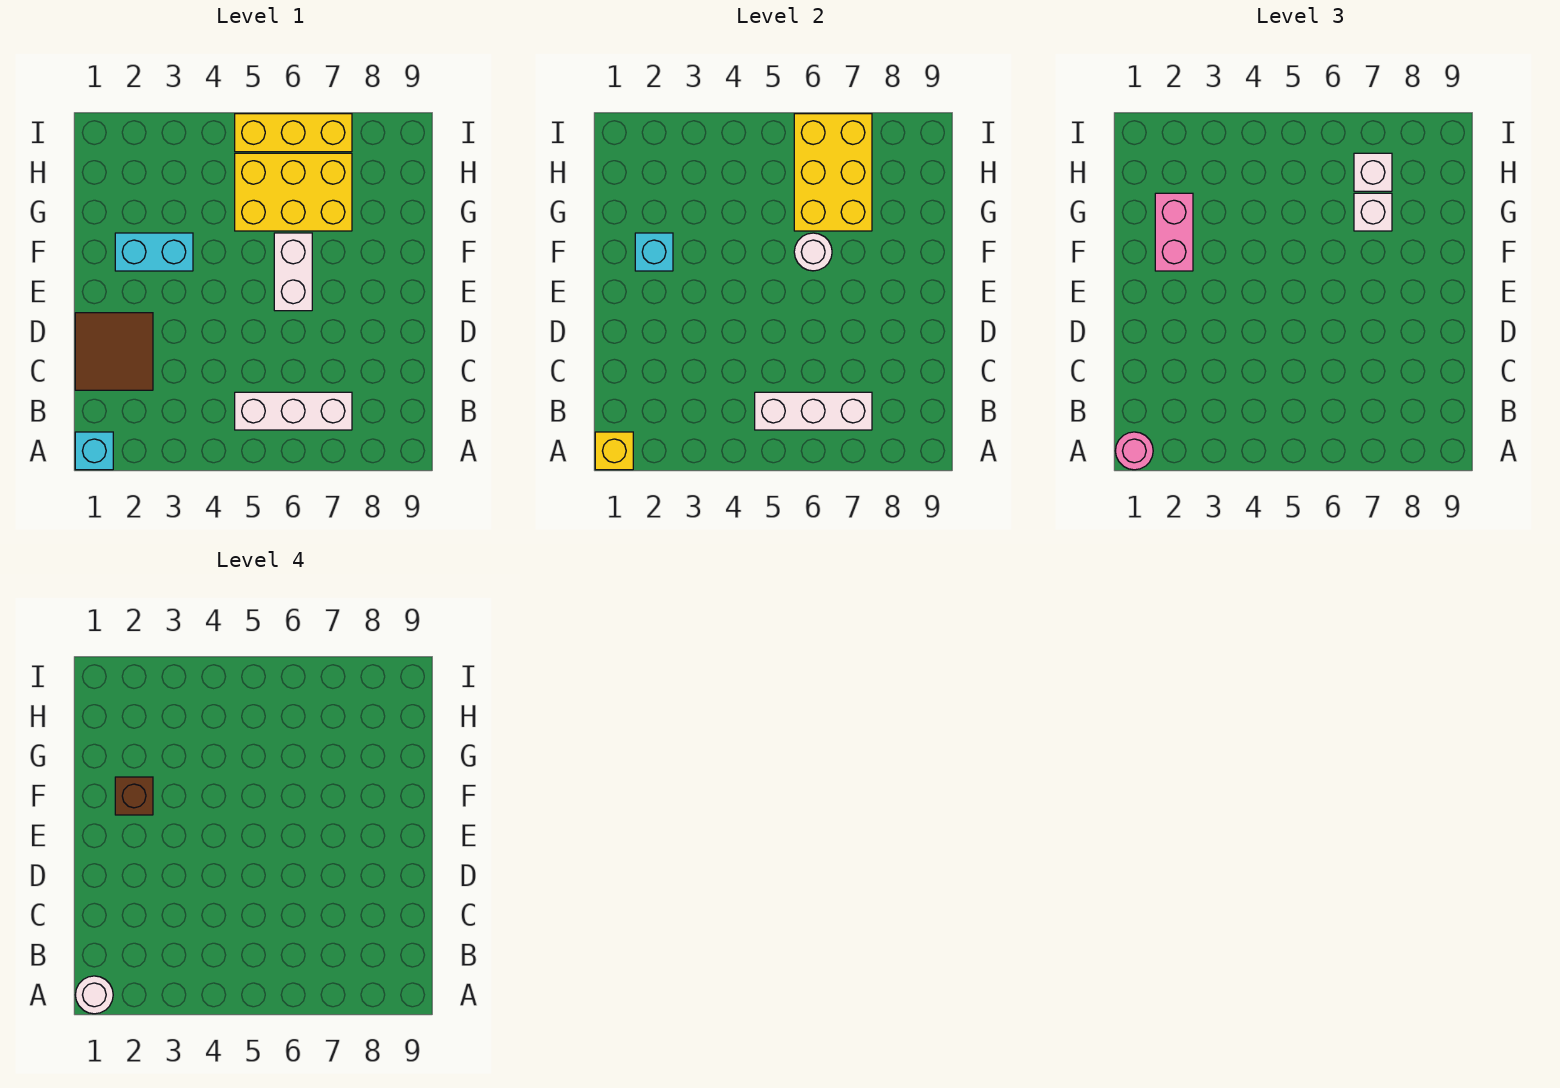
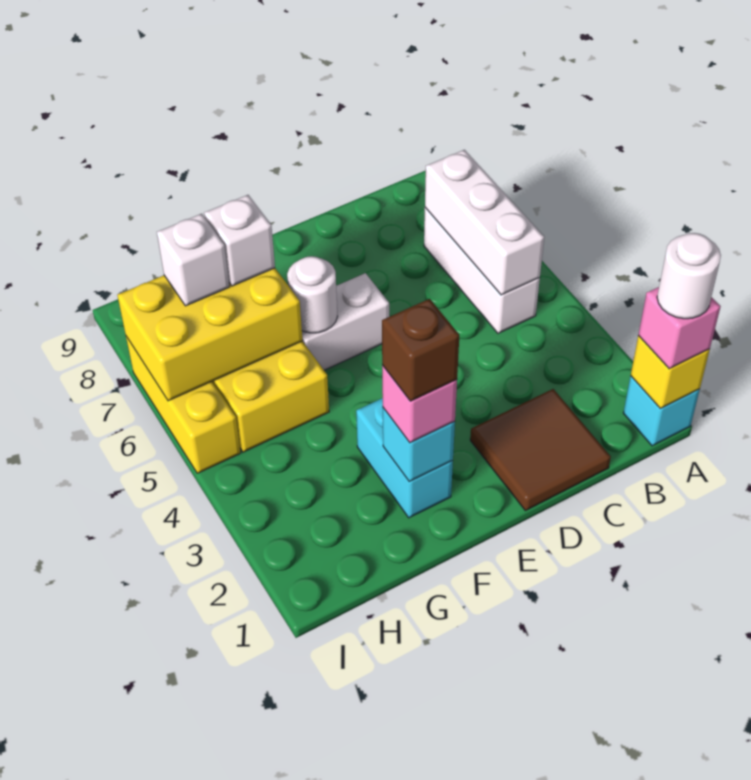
pink round brick A1 level 3 -> pink brick A1 level 3
pink brick F2:G2 level 3 -> pink brick F2 level 3

